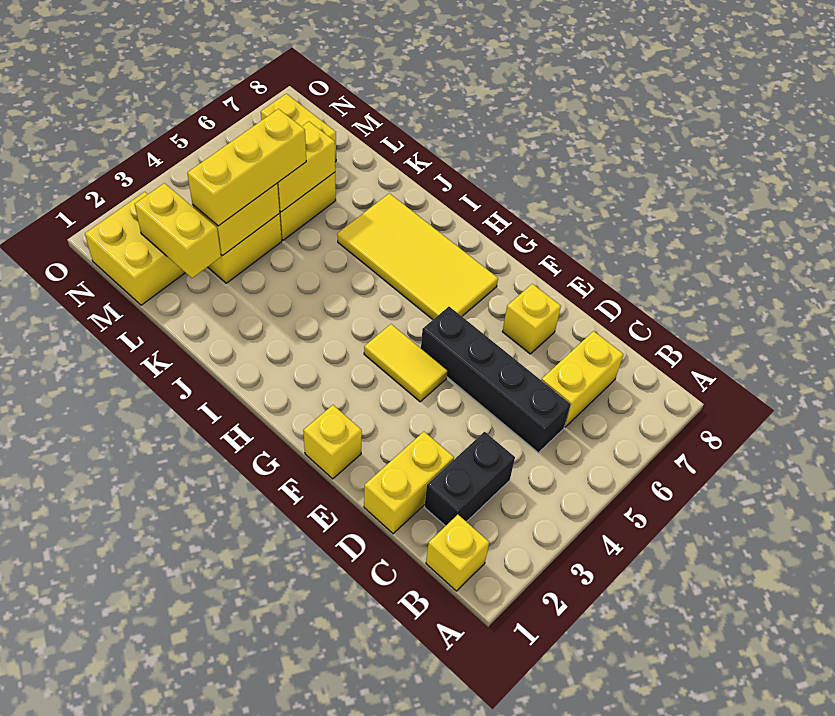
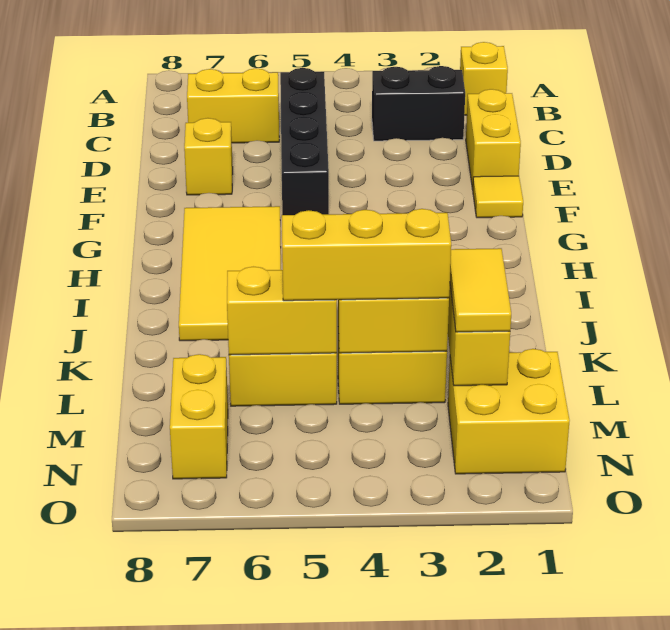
yellow brick D1:D2 level 1 -> yellow brick D1:E1 level 1
yellow brick F1 level 1 -> yellow tile F1 level 1
yellow tile F4:G4 level 1 -> yellow tile L2:M2 level 3

